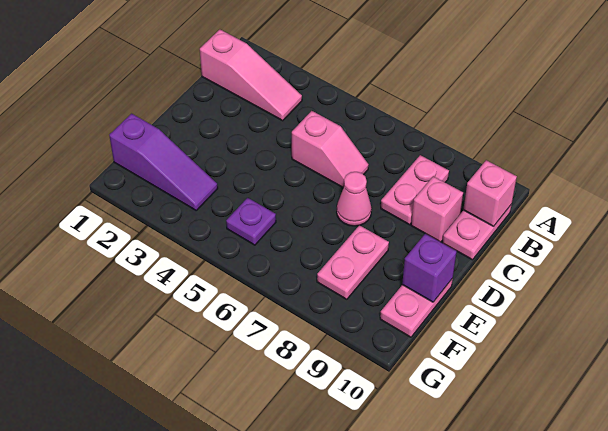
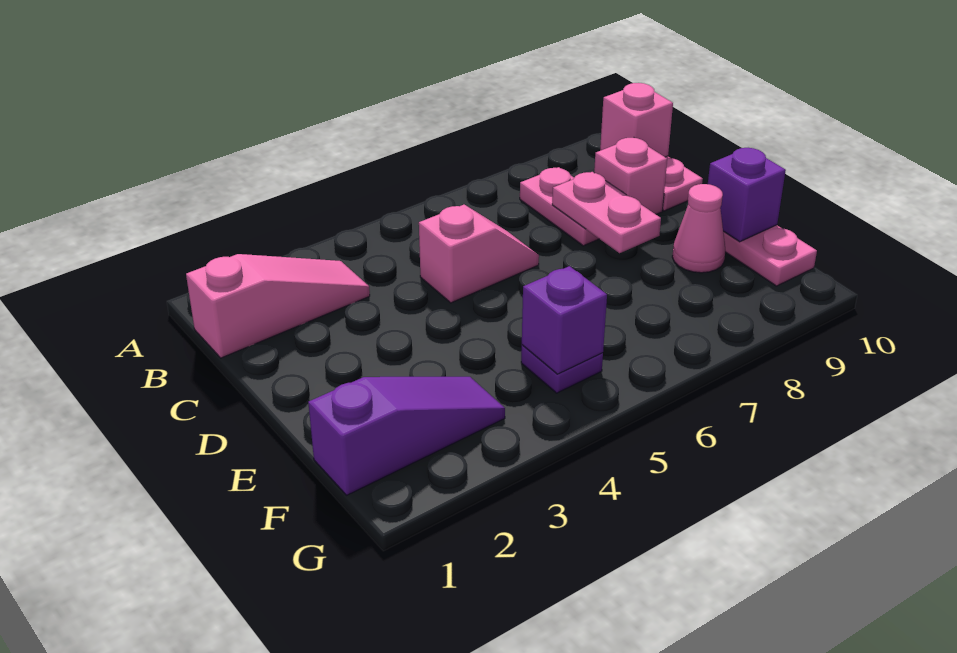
pink cone D7 level 1 -> pink cone E9 level 1
pink plate E8:F8 level 1 -> pink plate C8:D8 level 2
none -> purple brick F5 level 2

